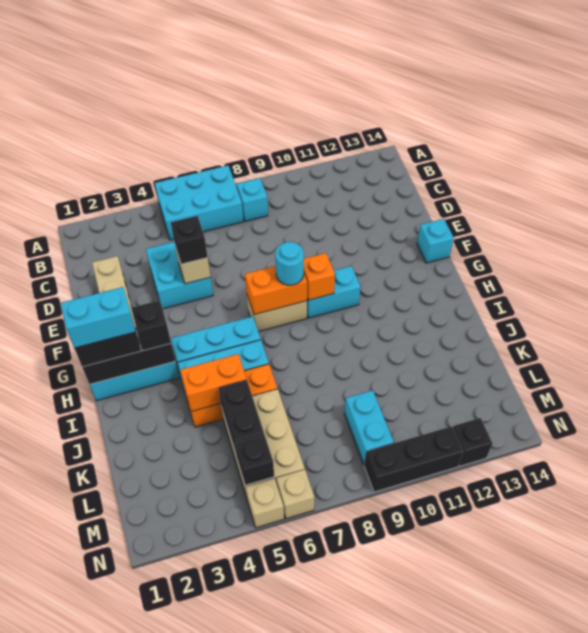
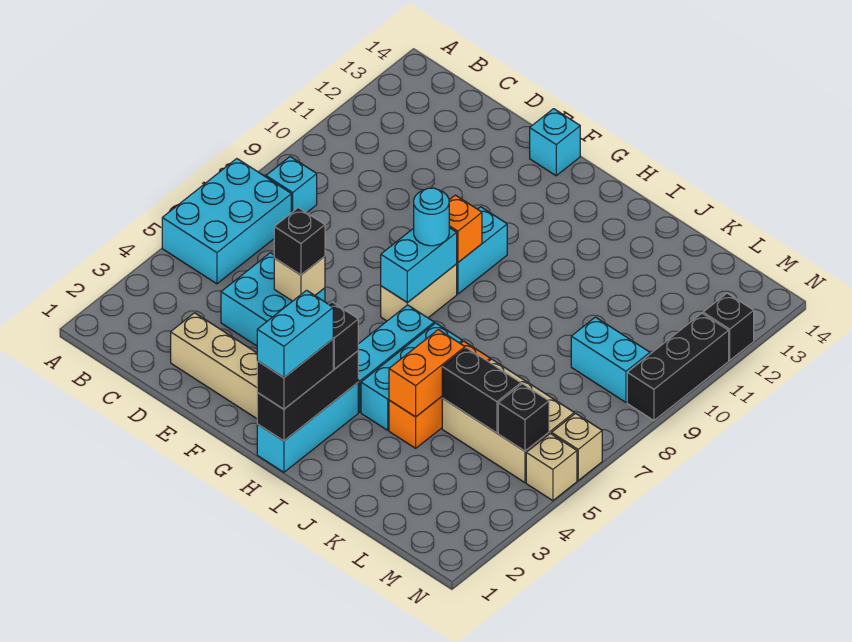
orange brick G7:G8 level 2 -> cyan brick G7:G8 level 2

